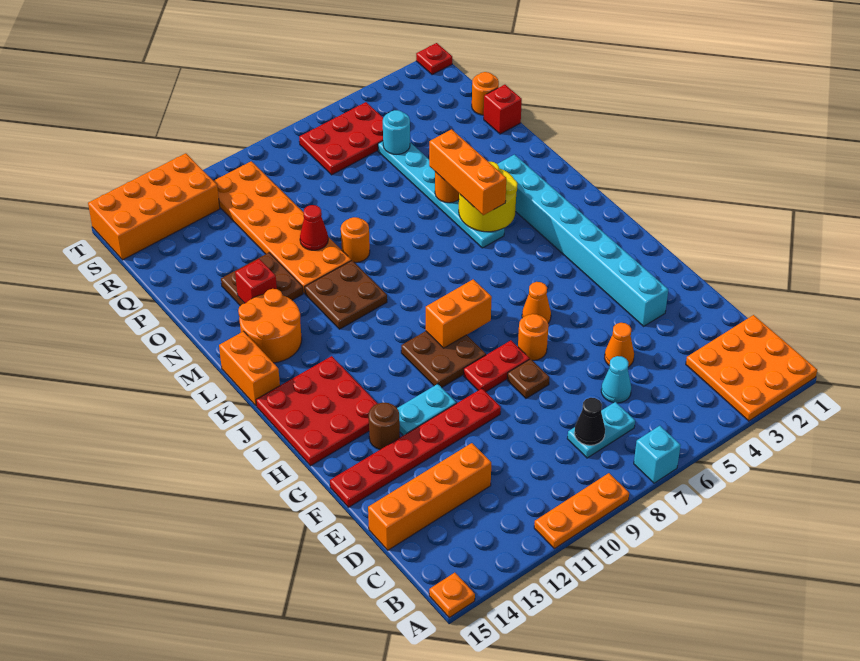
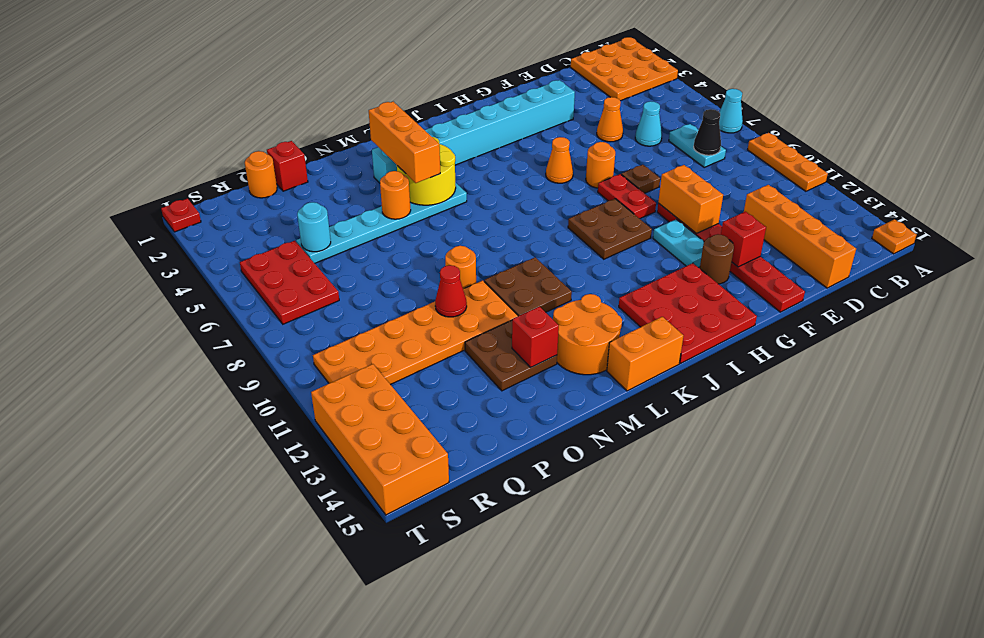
cyan brick A7 level 1 -> cyan cone A7 level 1
none -> red brick F13 level 2
orange brick I8:I9 level 2 -> orange brick F10:F11 level 2
orange brick L5:N5 level 3 -> orange brick M3:M5 level 3

